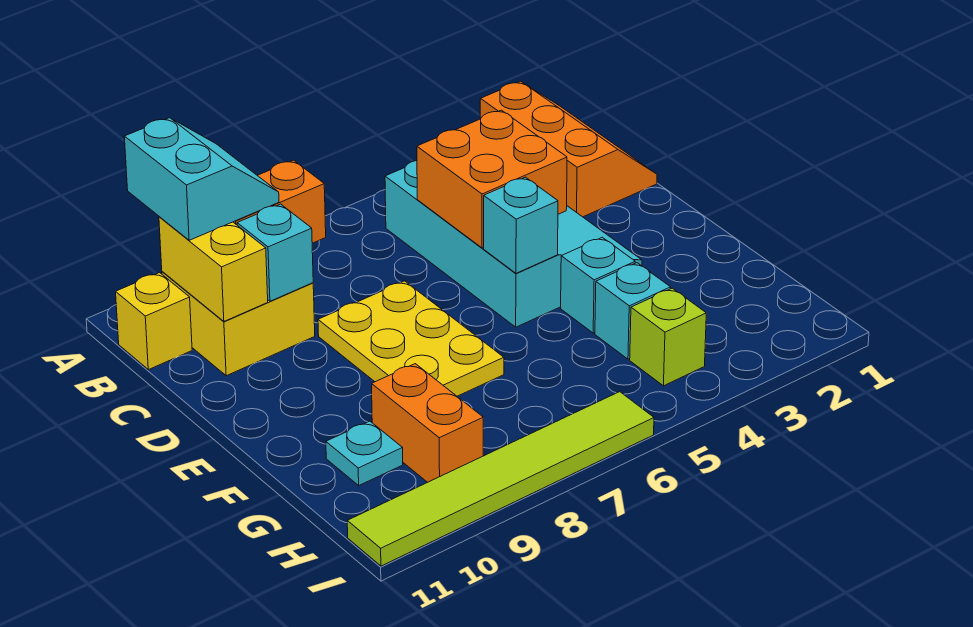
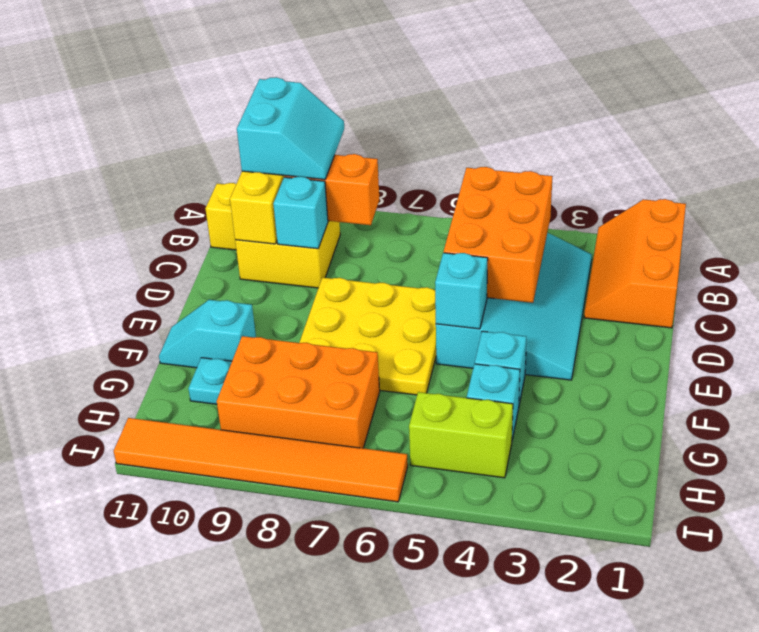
orange slope A1:C2 level 1 top 2 -> orange slope A1:C2 level 1 top 1
orange brick C4:D5 level 2 -> orange brick B4:D5 level 2
yellow plate D7:F8 level 1 -> yellow plate D6:F8 level 1
none -> cyan slope F10:F11 level 1 top 10
orange brick G9:H9 level 1 -> orange brick G7:H9 level 1
lime brick H4 level 1 -> lime brick H4:H5 level 1
lime tile I6:I11 level 1 -> orange tile I6:I11 level 1

